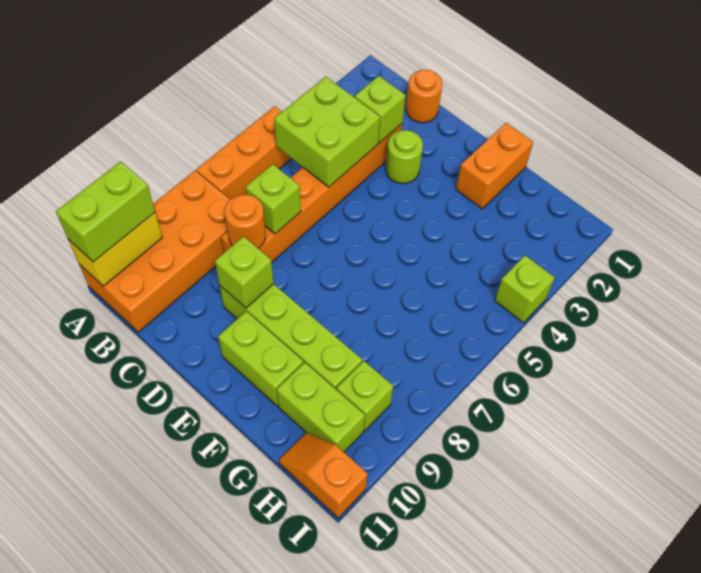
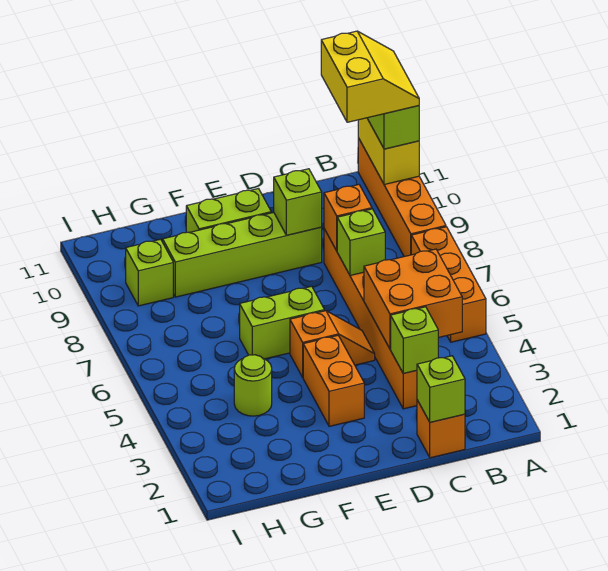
orange brick A8:B11 level 1 -> orange brick A8:A11 level 1
none -> yellow slope A10:B11 level 4 top B
lime brick B4:C5 level 2 -> orange brick B4:C5 level 2
orange round brick C1 level 1 -> orange brick C1 level 1
orange round brick C8 level 2 -> orange brick C8 level 2
lime round brick D3 level 1 -> lime round brick G4 level 1
orange brick F1:F2 level 1 -> orange brick E3:E4 level 1
lime brick G10:H10 level 1 -> lime brick E6:F6 level 1
orange slope H11:I11 level 1 top I -> orange slope D5:E5 level 1 top E
lime brick I4 level 1 -> lime brick C1 level 2

